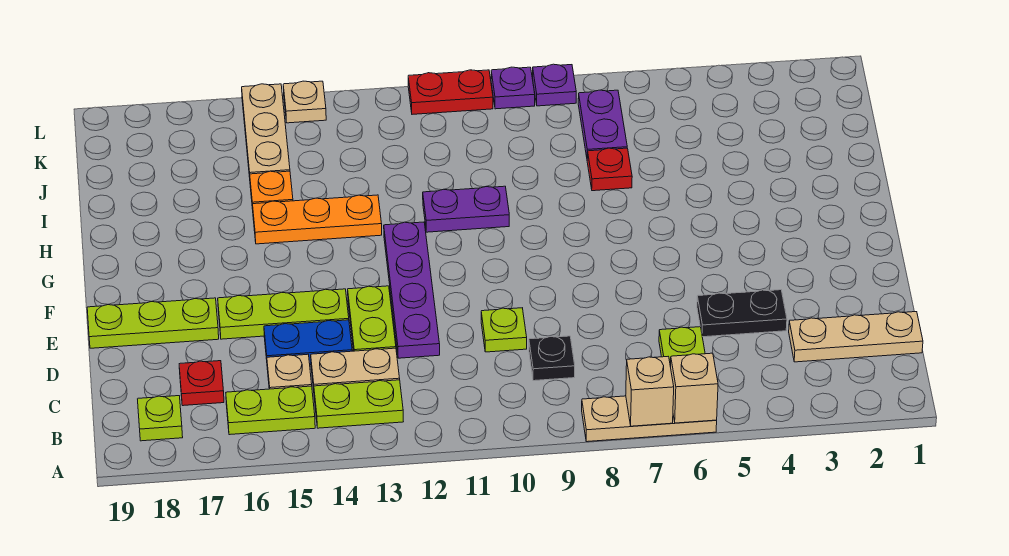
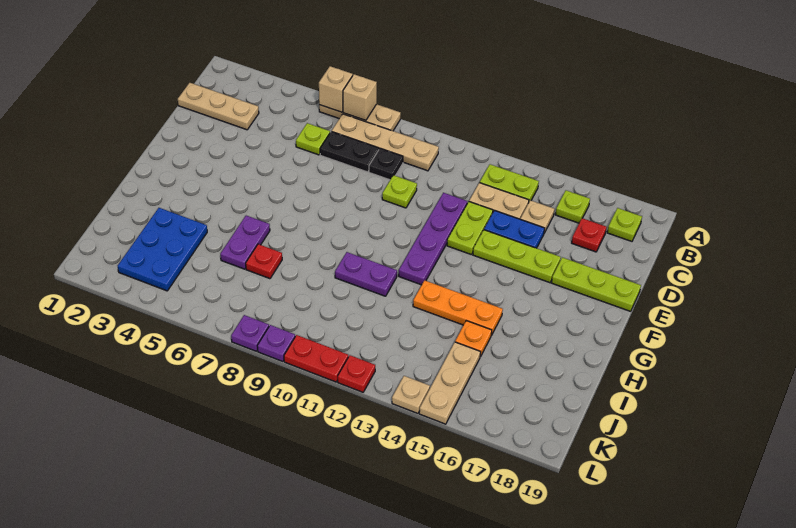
none -> tan plate B7:B10 level 1
lime plate B15:B16 level 1 -> lime plate B16 level 1
black plate D4:D5 level 1 -> black plate C7:C8 level 1
none -> blue plate I3:K4 level 1
purple plate J7:K7 level 1 -> purple plate H6:I6 level 1
none -> red plate L12 level 1

